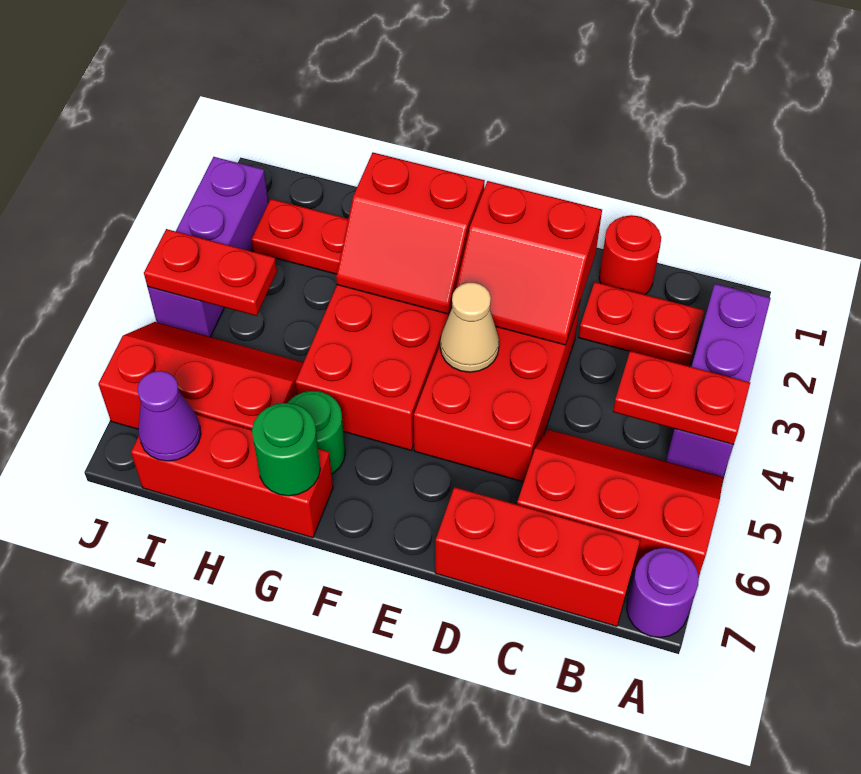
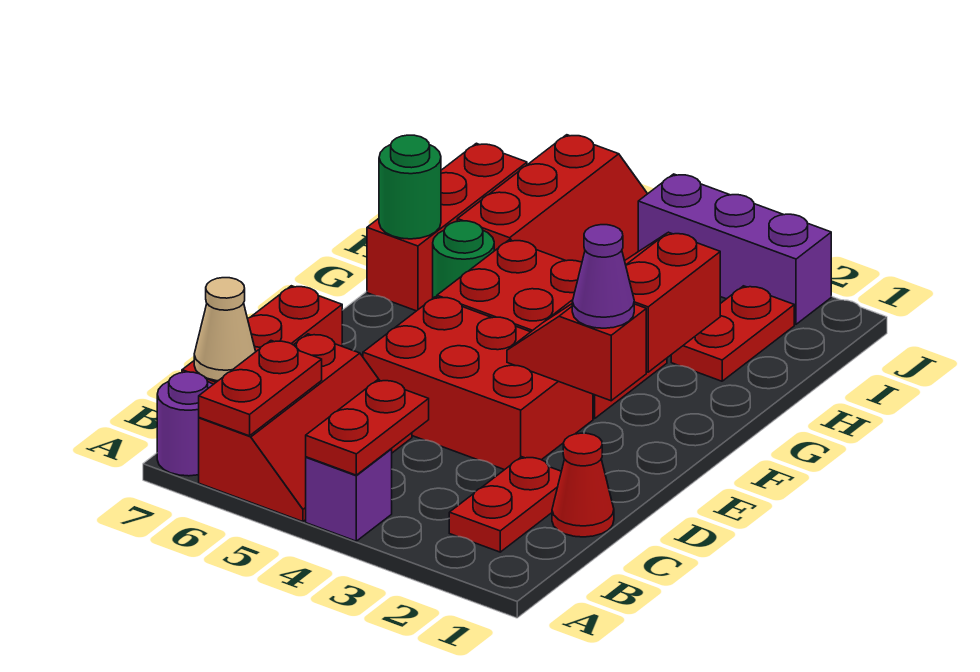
purple brick A2:A4 level 1 -> purple brick A4 level 1
red round brick C1 level 1 -> red cone C1 level 1
red slope D2:E3 level 2 top 2 -> red slope E2:E3 level 2 top 2
tan cone E4 level 2 -> tan cone B7 level 2
red plate I4:J4 level 2 -> red plate A6:B6 level 2
purple cone I7 level 2 -> purple cone E2 level 3

